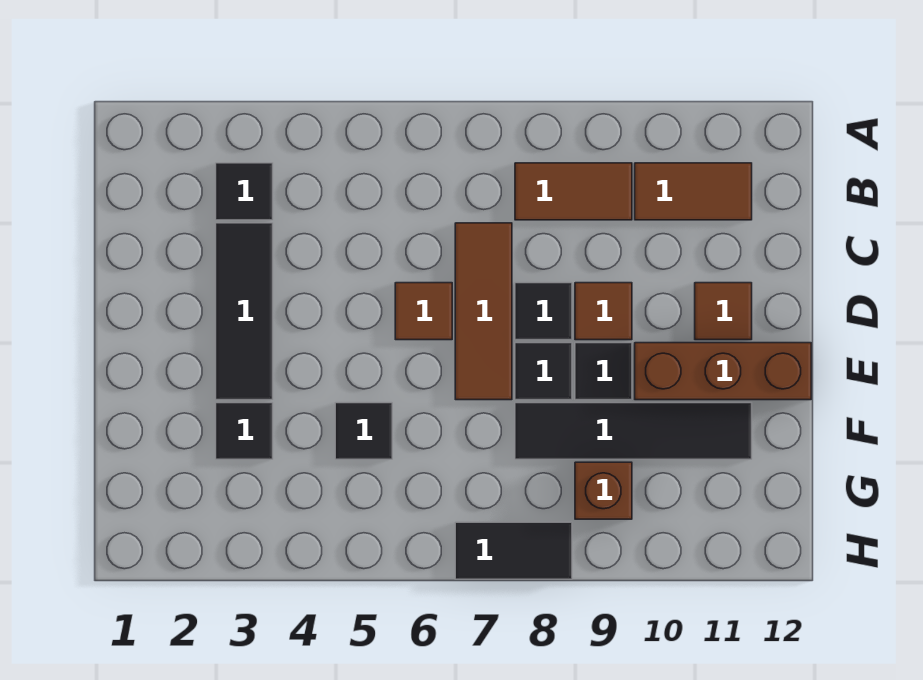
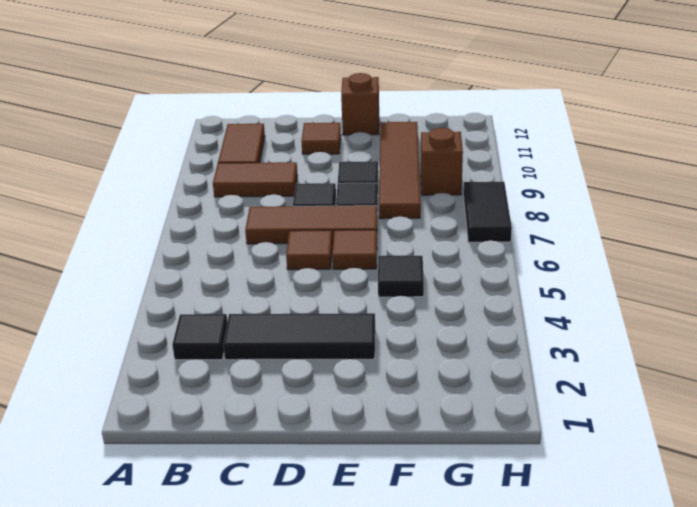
brown tile B8:B9 level 1 -> brown tile B9:C9 level 1
brown tile D9 level 1 -> brown tile E6 level 1
brown brick E10:E12 level 1 -> brown brick E12 level 1
black tile F3 level 1 -> none
black tile F8:F11 level 1 -> brown tile F8:F11 level 1

